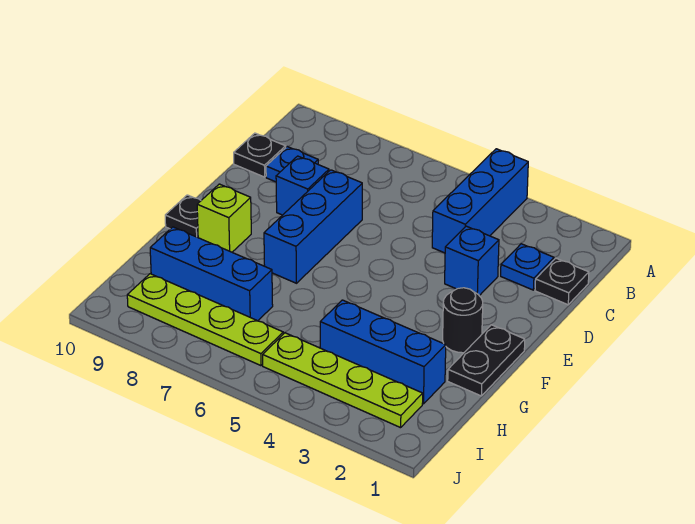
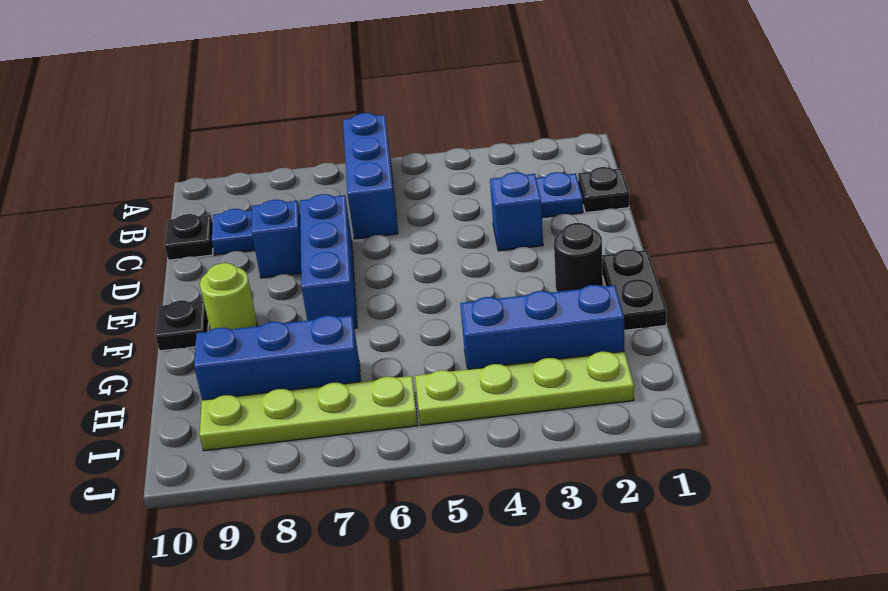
blue brick A4:C4 level 1 -> blue brick A6:C6 level 1
lime brick F9 level 1 -> lime round brick F9 level 1

